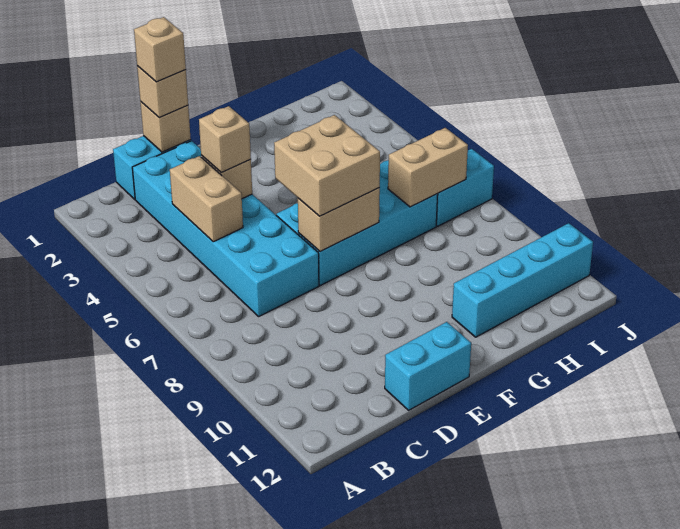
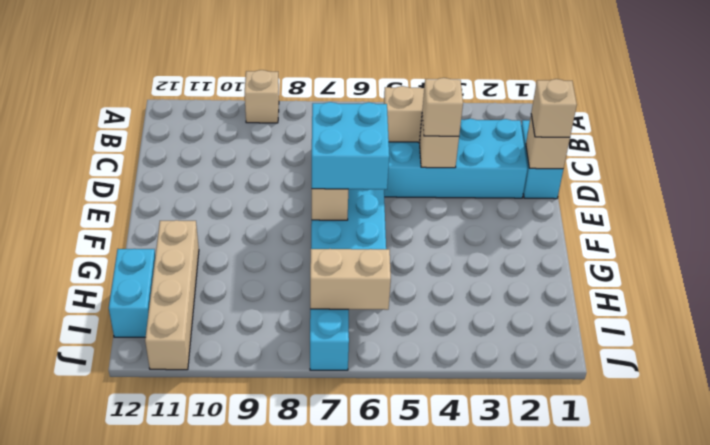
tan brick D1 level 4 -> tan brick A9 level 1
cyan brick D12:E12 level 1 -> cyan brick H12:I12 level 1
tan brick E6:F7 level 3 -> cyan brick E6:F7 level 3
cyan brick G11:J11 level 1 -> tan brick G11:J11 level 1
tan brick H7:I7 level 2 -> tan brick I6:I7 level 2

